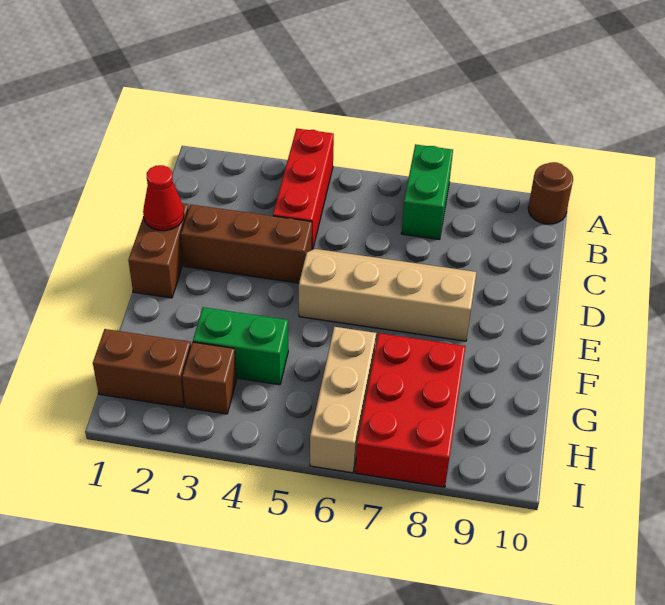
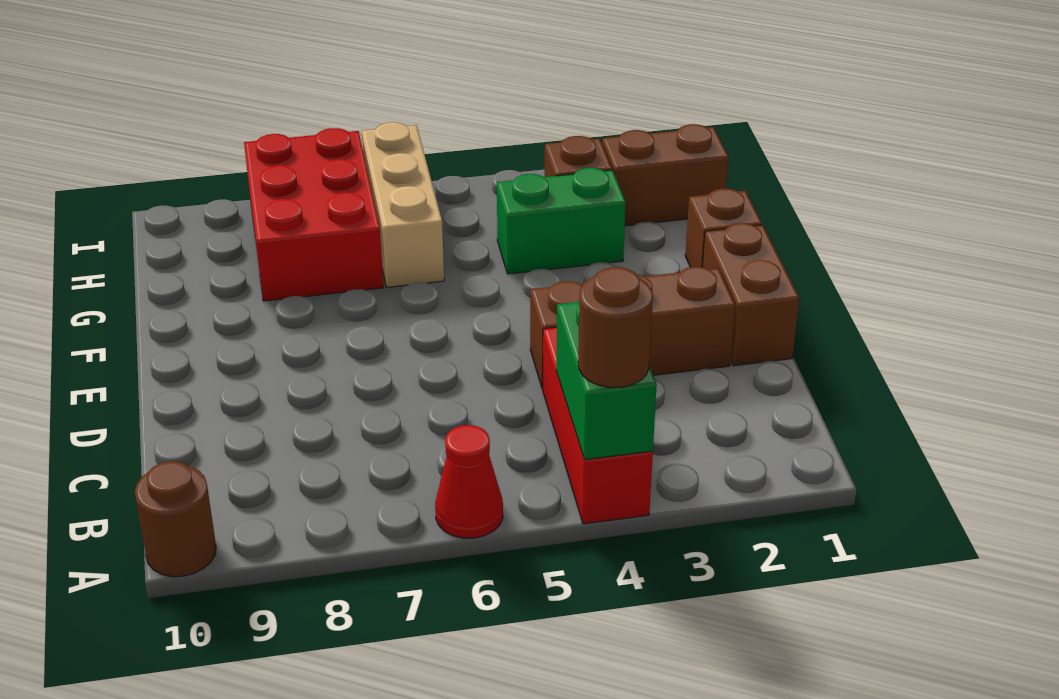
none -> brown round brick A4 level 3
green brick A7:B7 level 1 -> green brick A4:B4 level 2
red cone D1 level 2 -> red cone A6 level 1
tan slope D5:E8 level 1 top E -> none
none -> brown brick F1 level 1

